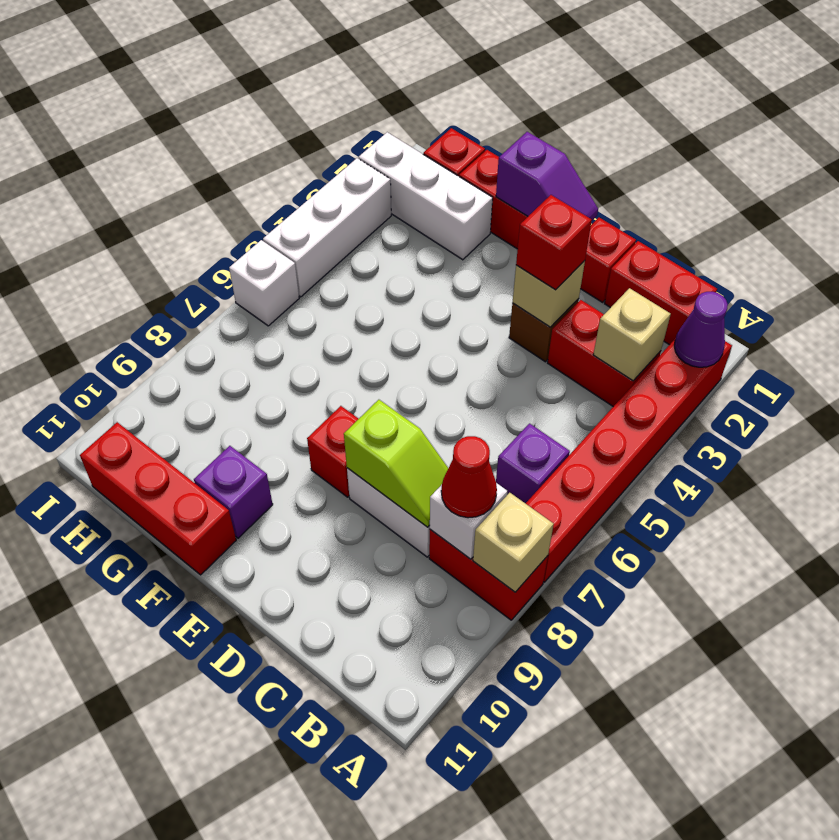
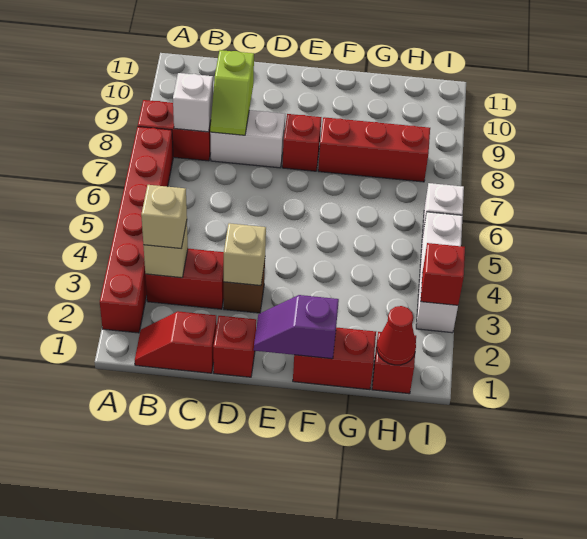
purple cone A2 level 2 -> none
tan brick A8 level 2 -> tan brick B3 level 3
red brick B1:C1 level 1 -> red slope B1:C1 level 1 top C
purple brick B6 level 1 -> none
red cone B8 level 3 -> red cone H1 level 2
lime slope C8:D8 level 2 top D -> lime slope C8:C9 level 2 top 9
red brick D3 level 3 -> red brick I3 level 2
purple brick F10 level 1 -> none
red brick F11:H11 level 1 -> red brick F8:H8 level 1
white brick G2:I2 level 1 -> none

